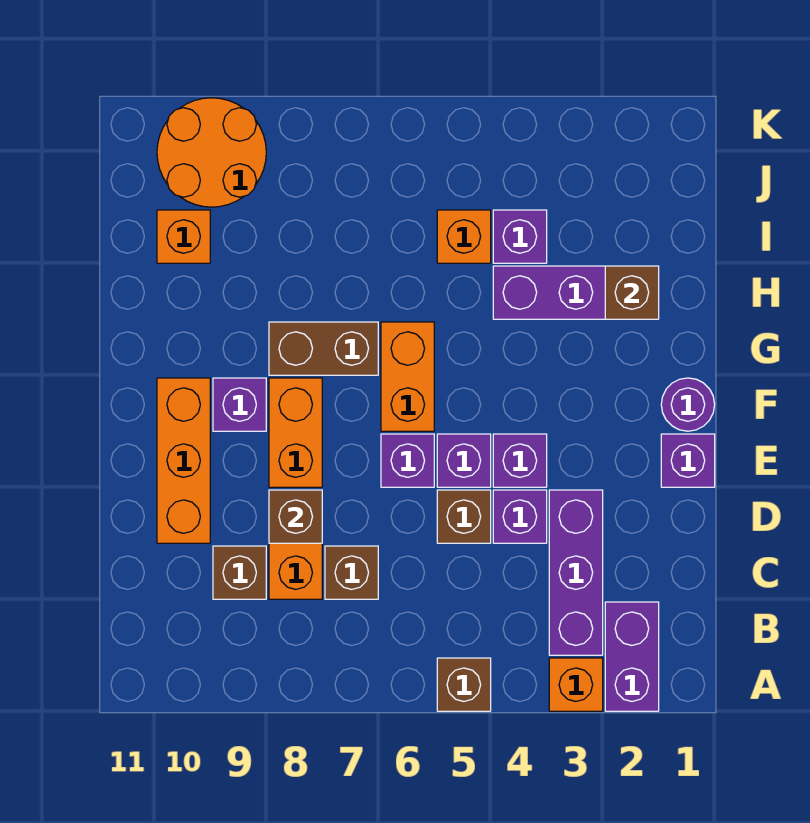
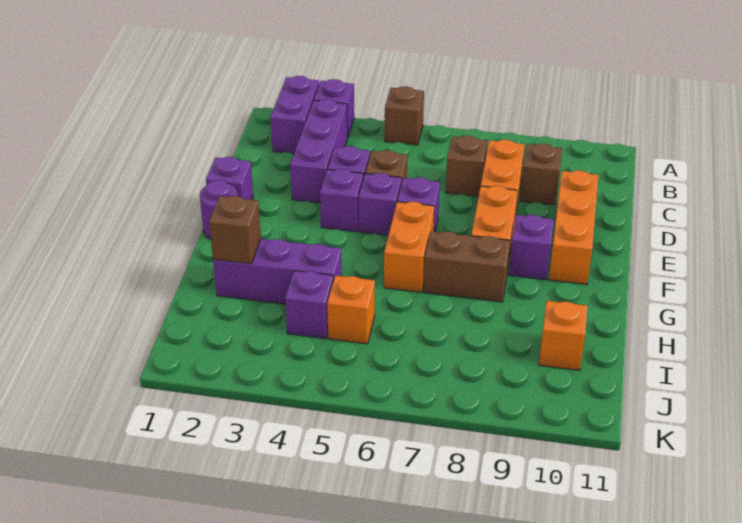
orange brick A3 level 1 -> purple brick A3 level 1
brown brick D8 level 2 -> none
orange round brick J9:K10 level 1 -> none

